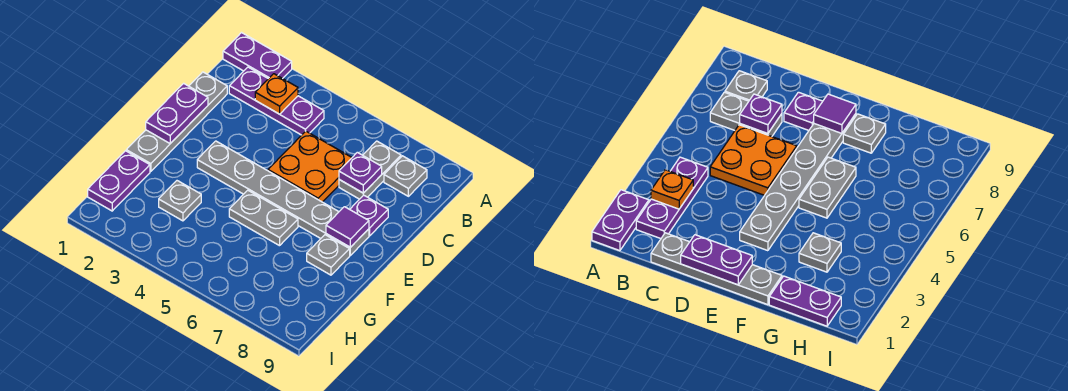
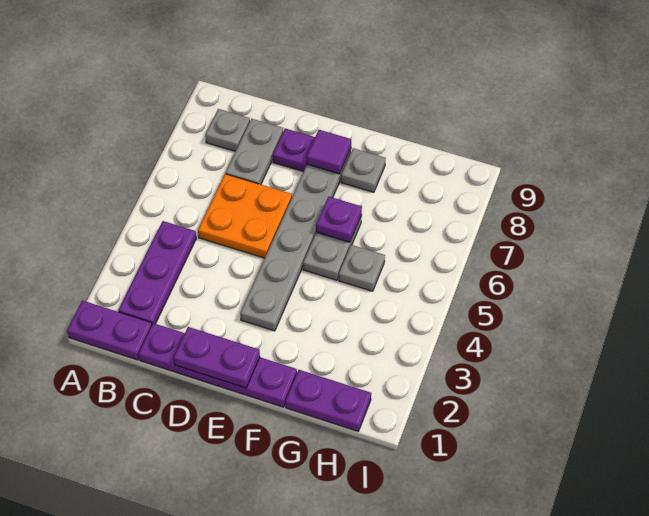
purple plate A1:A2 level 1 -> purple plate A1:B1 level 1
orange plate B3 level 2 -> none
grey plate B7:C7 level 1 -> grey plate C7:C8 level 1
grey plate C1:F1 level 1 -> purple plate C1:F1 level 1
purple plate C7 level 2 -> purple plate F6 level 2
grey plate G3 level 1 -> grey plate G5 level 1

